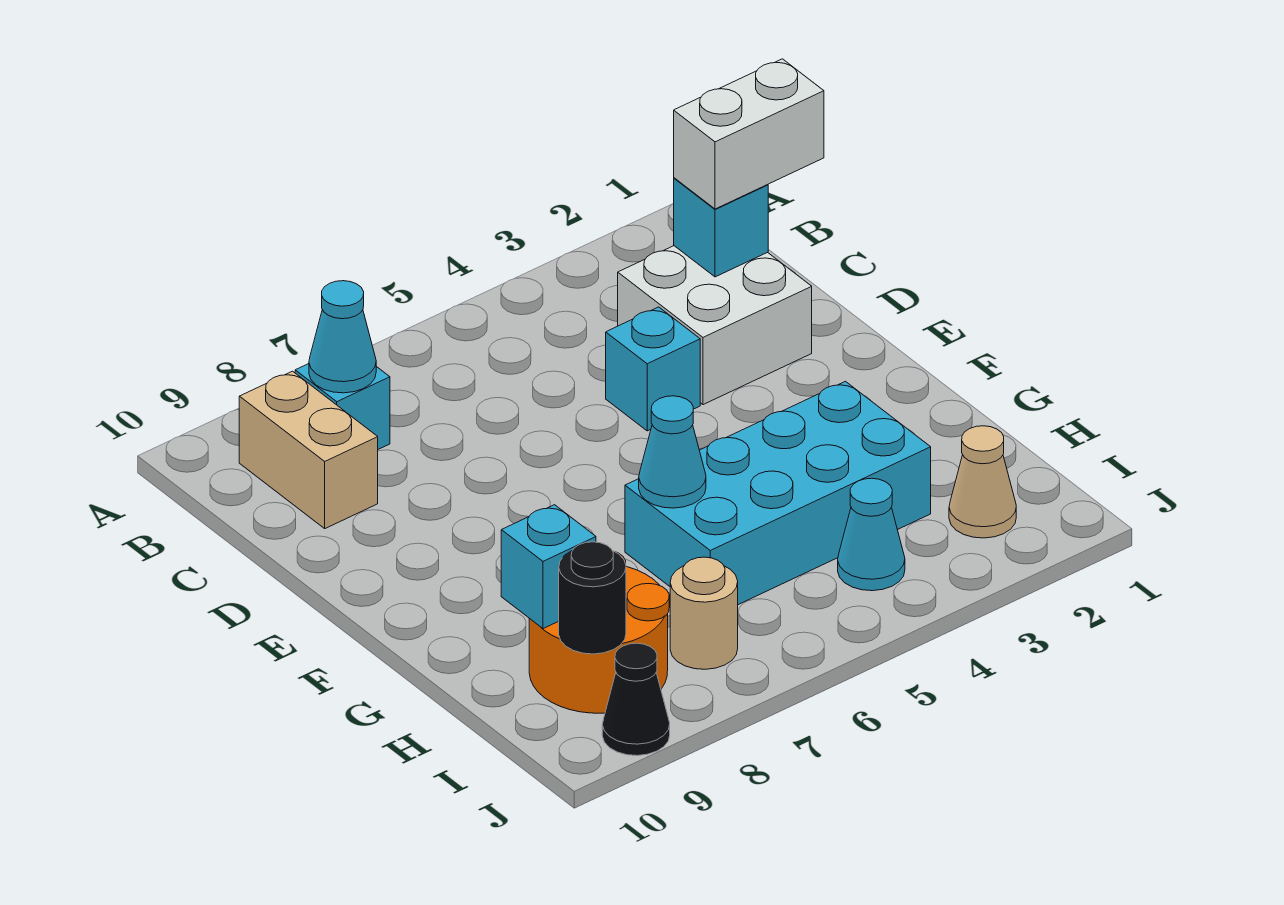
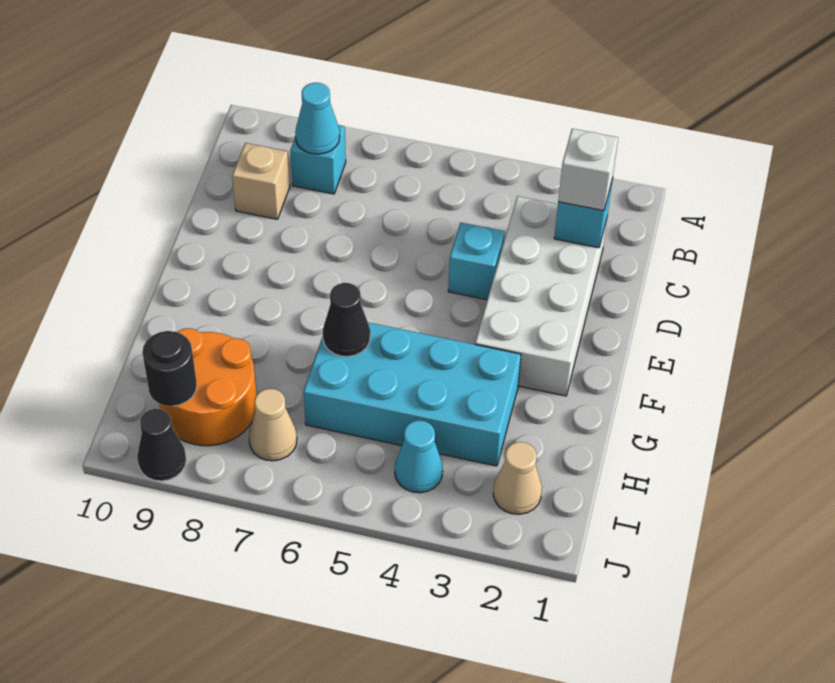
tan brick B9:C9 level 1 -> tan brick C9 level 1
white brick C1:C2 level 3 -> white brick C2 level 3
white brick C2:D3 level 1 -> white brick C2:F3 level 1
cyan cone G6 level 2 -> black cone G6 level 2
cyan brick H9 level 2 -> none
tan round brick I7 level 1 -> tan cone I7 level 1

